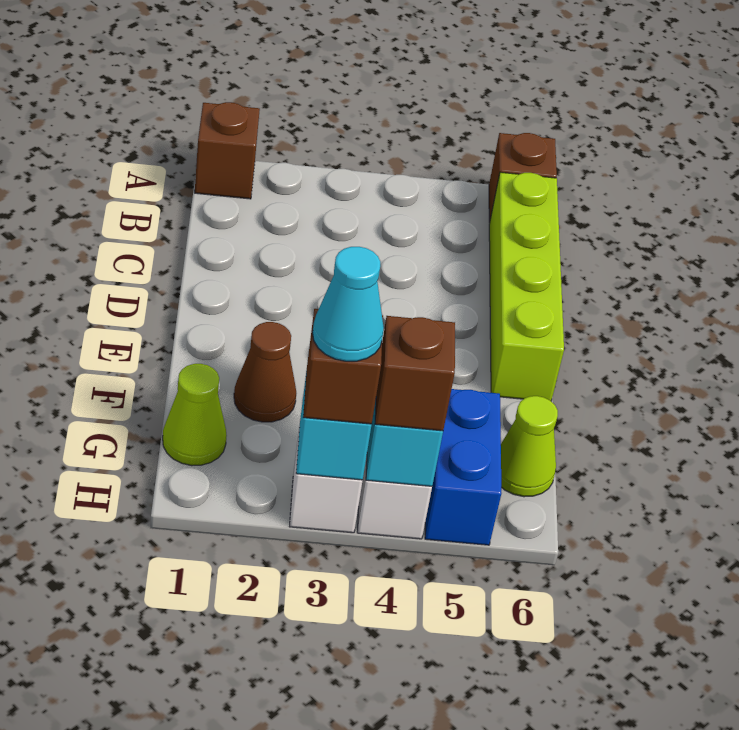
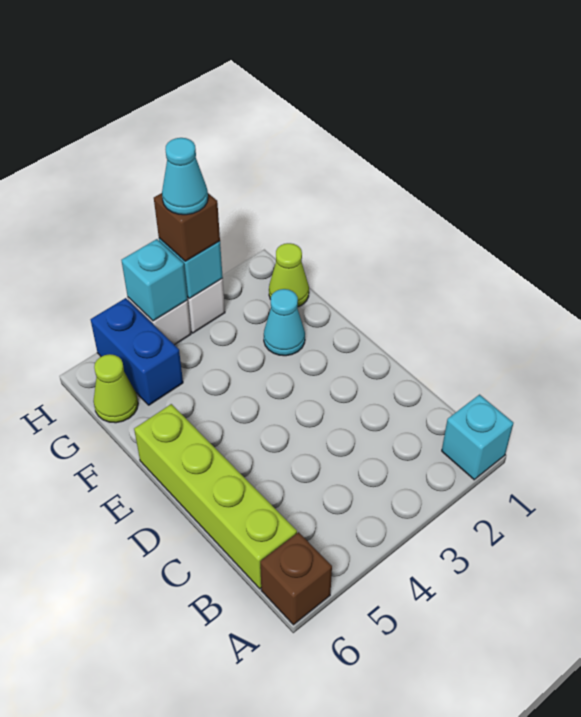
brown brick A1 level 1 -> cyan brick A1 level 1
brown cone F2 level 1 -> cyan cone F2 level 1
brown brick H4 level 3 -> none

